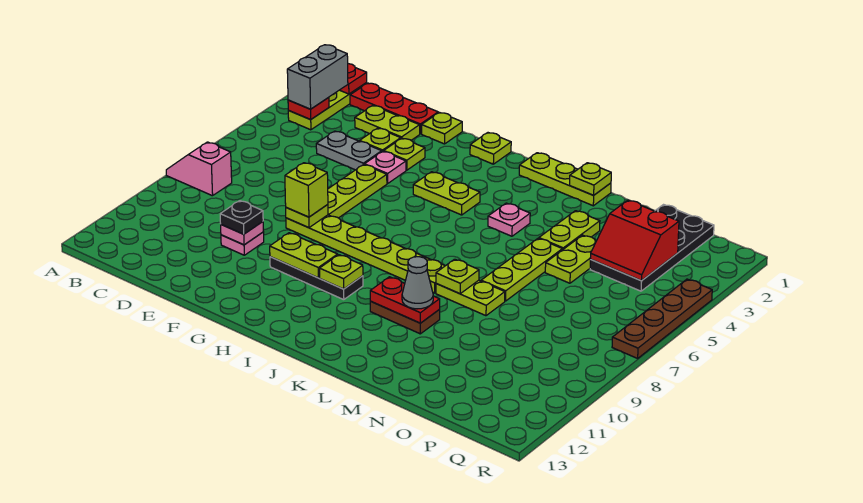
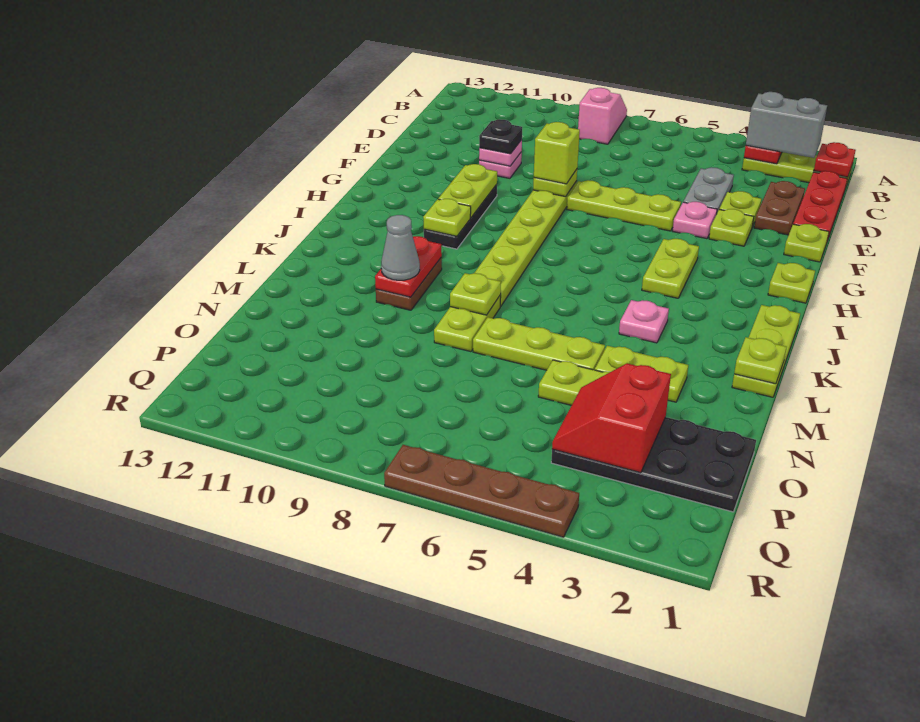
lime plate D2:E2 level 1 -> brown plate D2:E2 level 1

